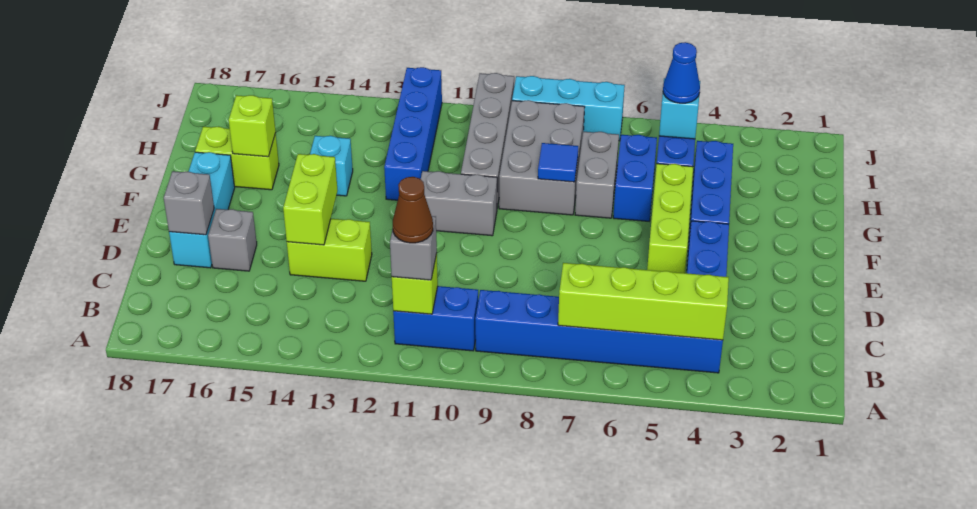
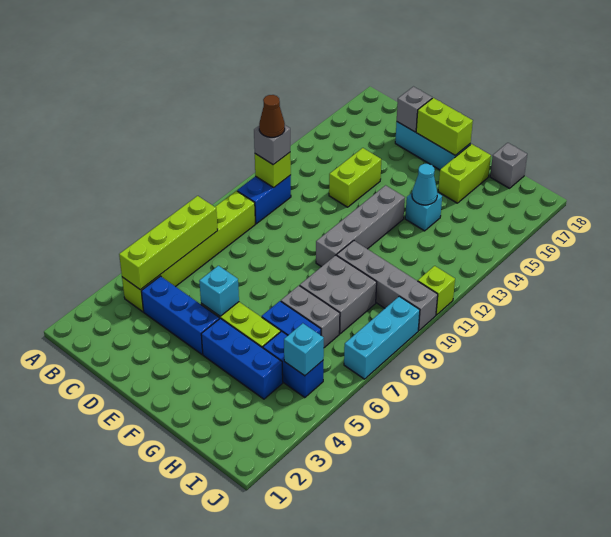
blue brick B4:B9 level 1 -> lime brick B4:B9 level 1
lime brick D14:E14 level 2 -> lime brick E17:F17 level 2
grey brick D16 level 1 -> grey brick H18 level 1
none -> cyan brick E5 level 2
grey brick F10:F11 level 1 -> grey brick F10:F13 level 1
grey brick G8:I9 level 1 -> grey brick G8:H9 level 1
blue tile G8 level 2 -> none
blue brick G12:J12 level 1 -> none
none -> cyan cone G14 level 2
lime brick G16 level 2 -> lime brick J11 level 1
blue cone I5 level 3 -> none

